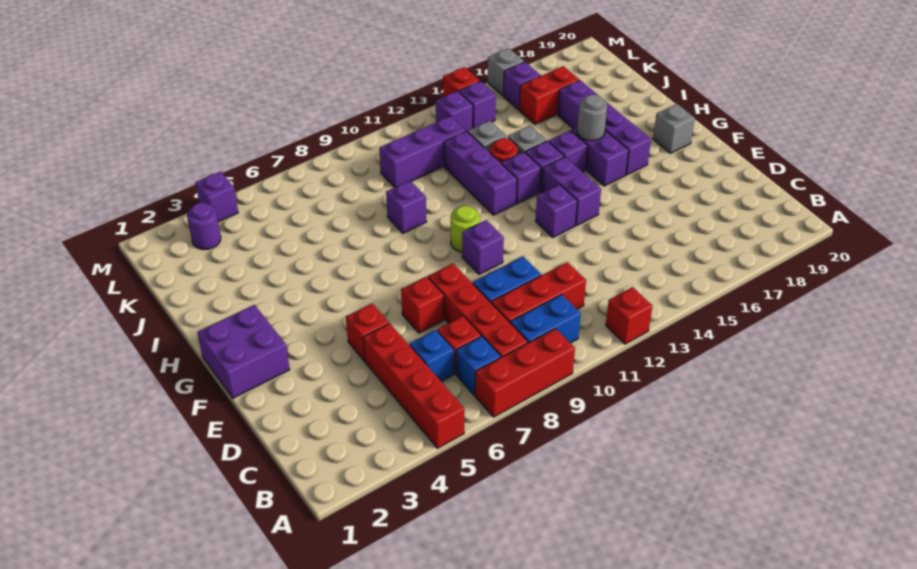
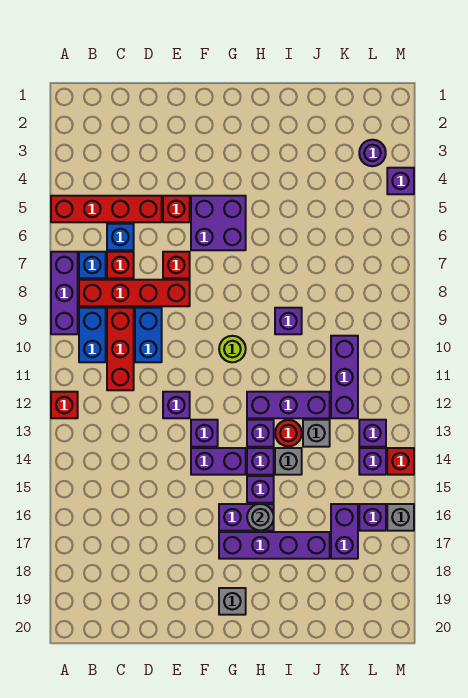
red brick A7:A9 level 1 -> purple brick A7:A9 level 1
purple brick F1:G2 level 1 -> purple brick F5:G6 level 1
purple brick F10 level 1 -> purple brick E12 level 1
red brick K16:K17 level 1 -> purple brick K16:K17 level 1

